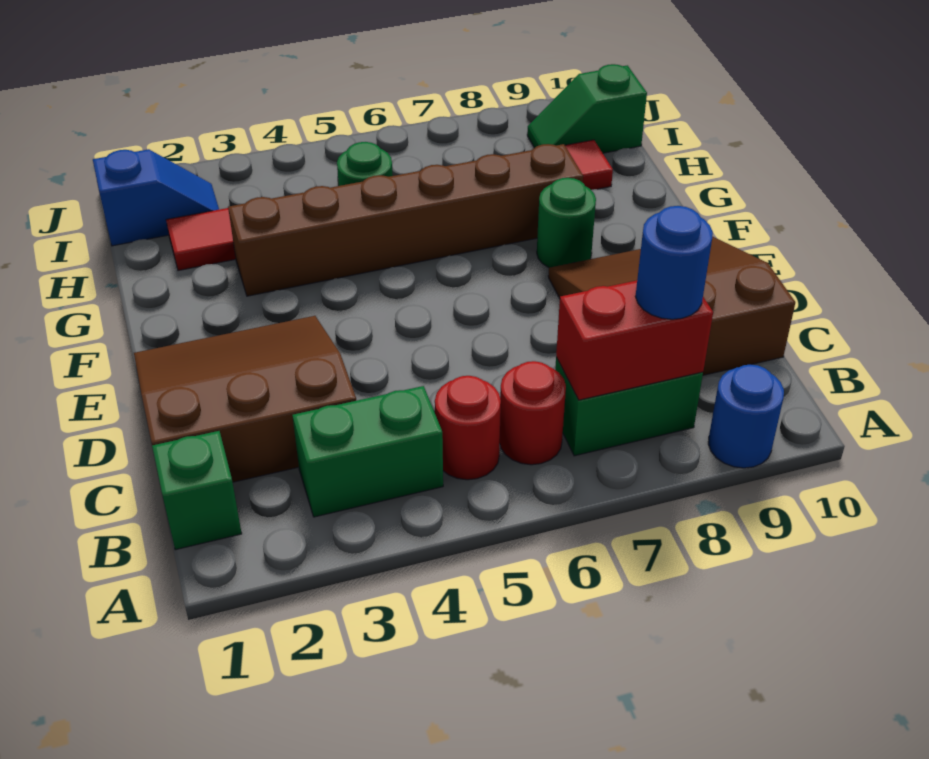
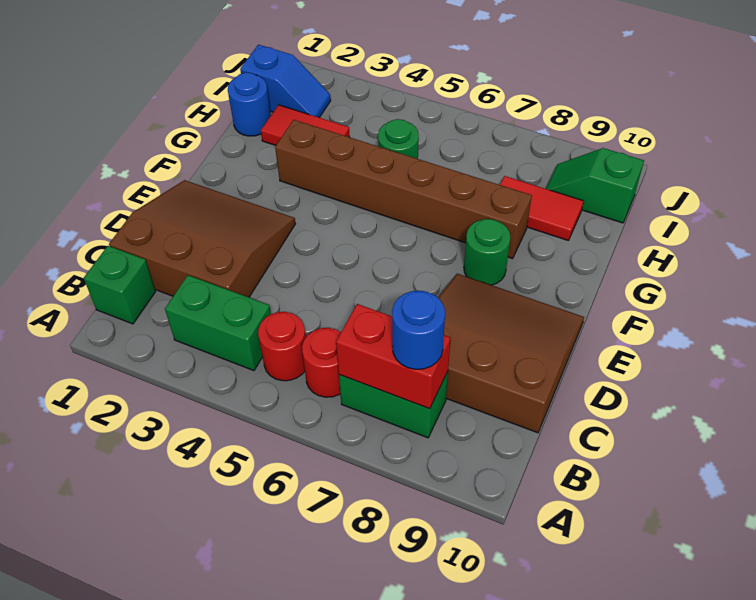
blue round brick A9 level 1 -> blue round brick H1 level 1

